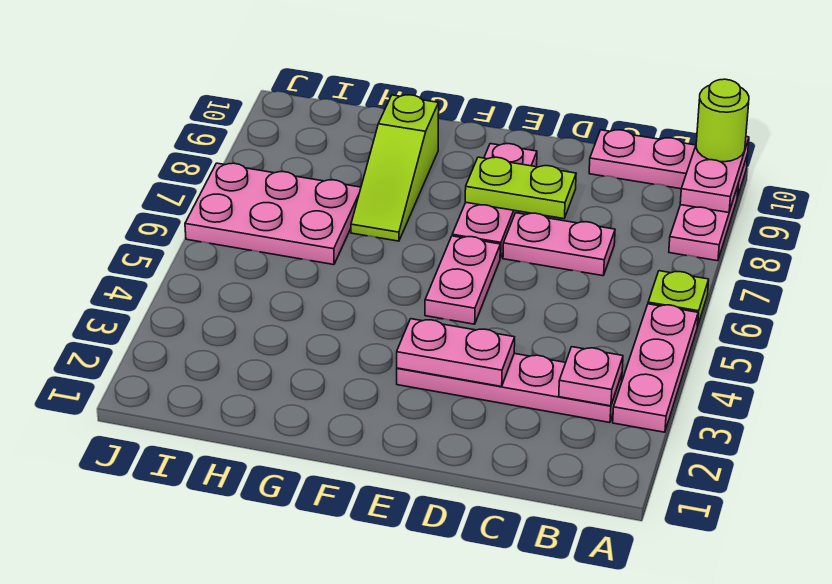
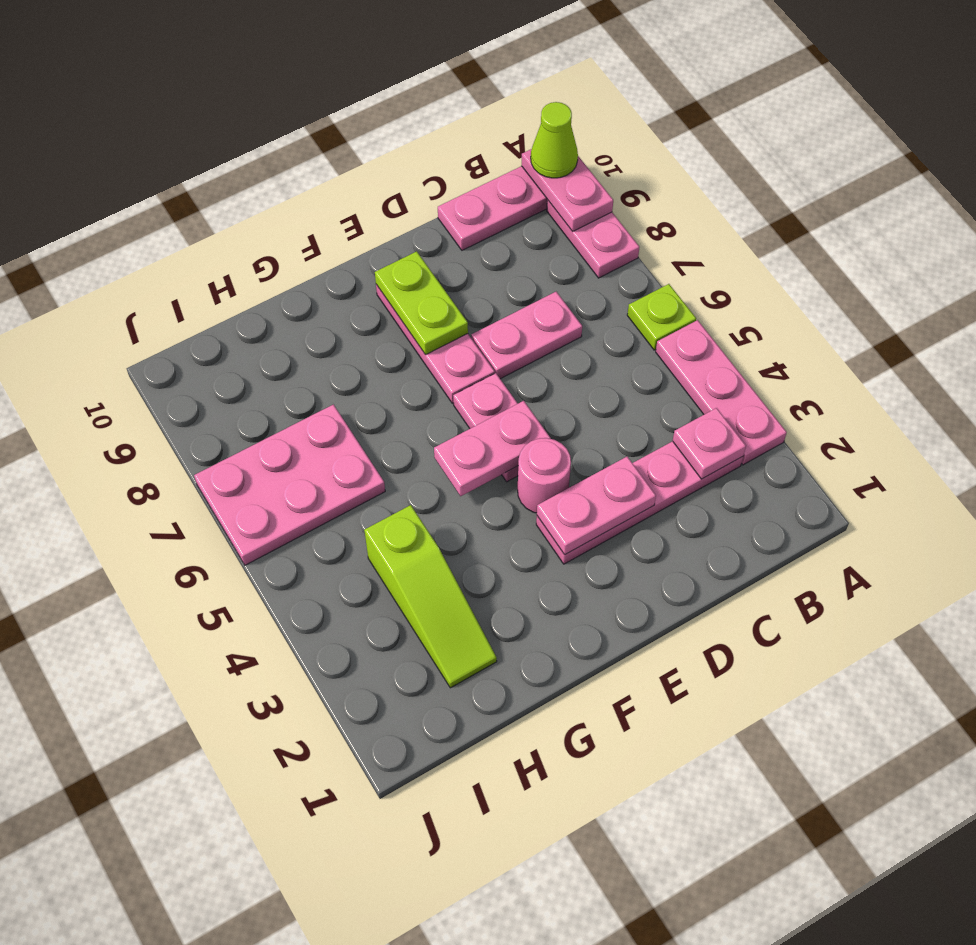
lime round brick A10 level 3 -> lime cone A10 level 3
lime plate D8:E8 level 2 -> lime plate E8:E9 level 2
none -> pink round brick E4 level 1
none -> pink plate E5:F5 level 2
lime slope G7:G9 level 1 top 9 -> lime slope H2:H4 level 1 top 4

